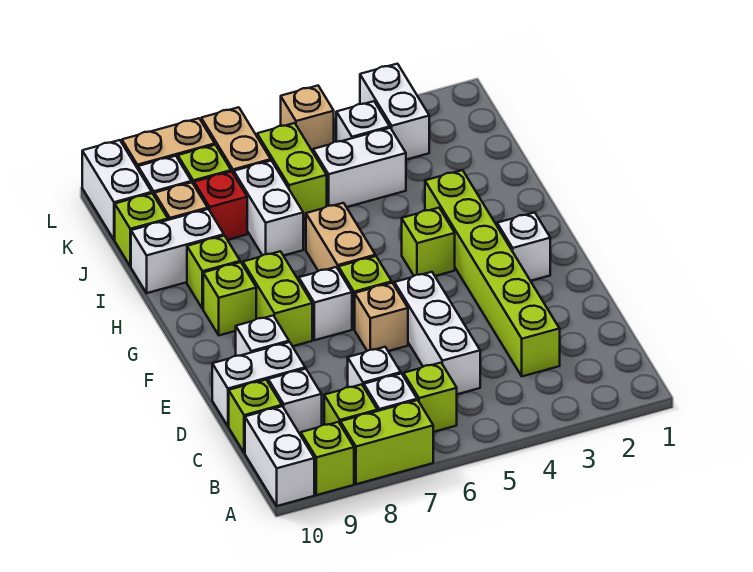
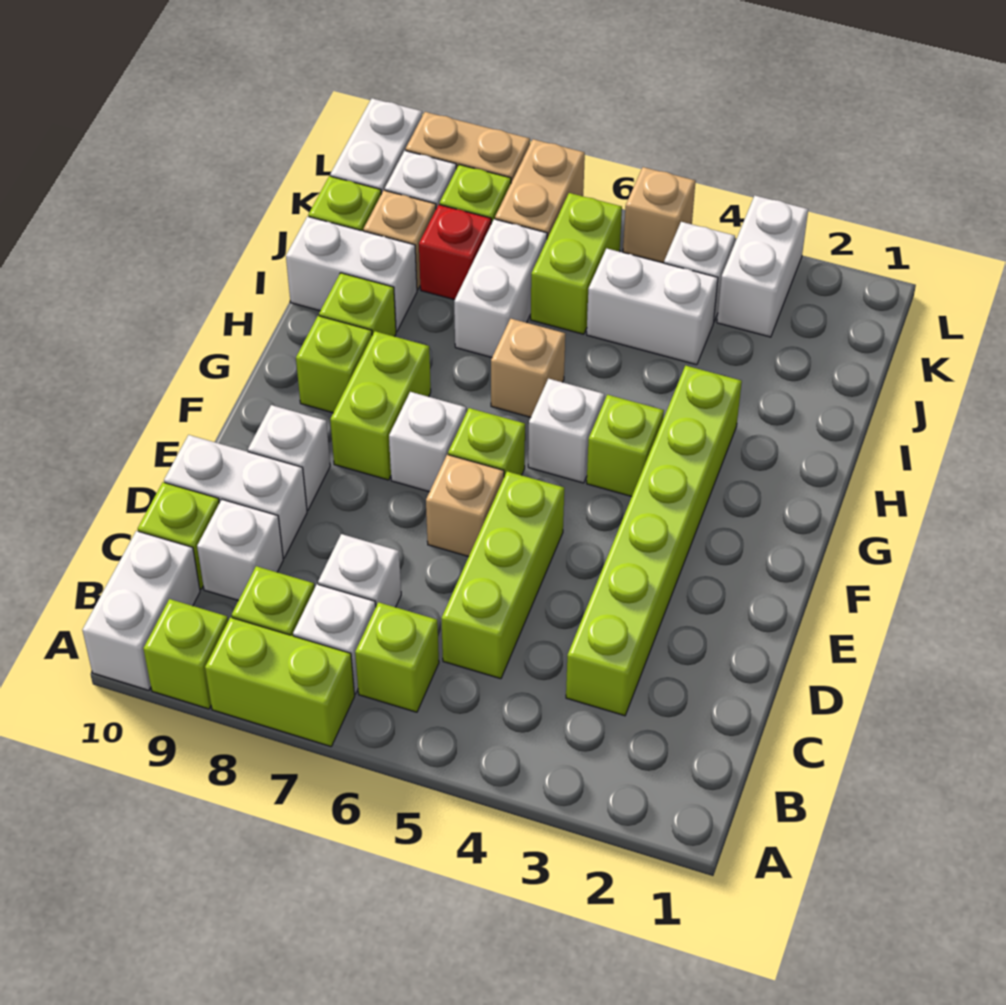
white brick C5:E5 level 1 -> lime brick C5:E5 level 1
white brick F2 level 1 -> white brick G5 level 1
tan brick G6:H6 level 1 -> tan brick H6 level 1

